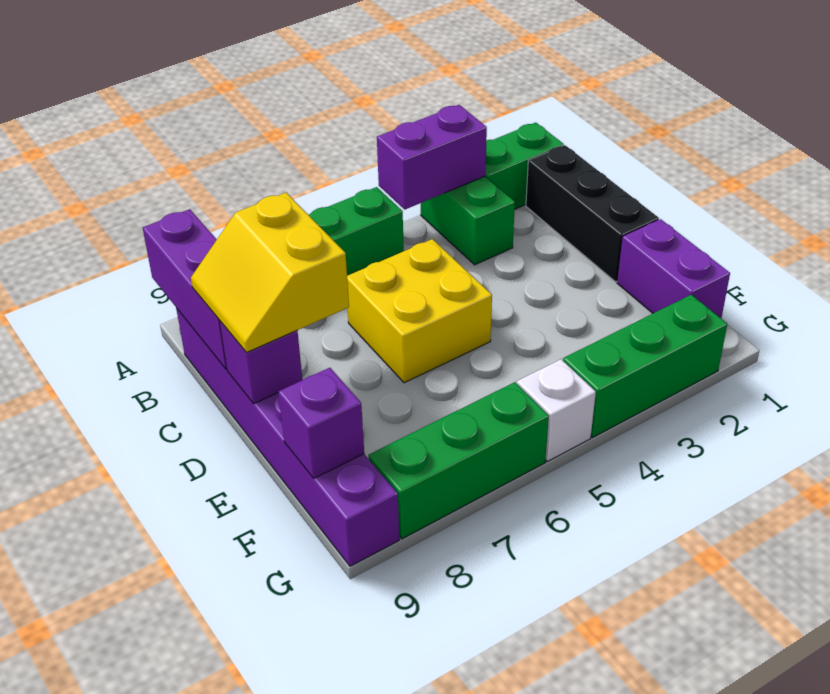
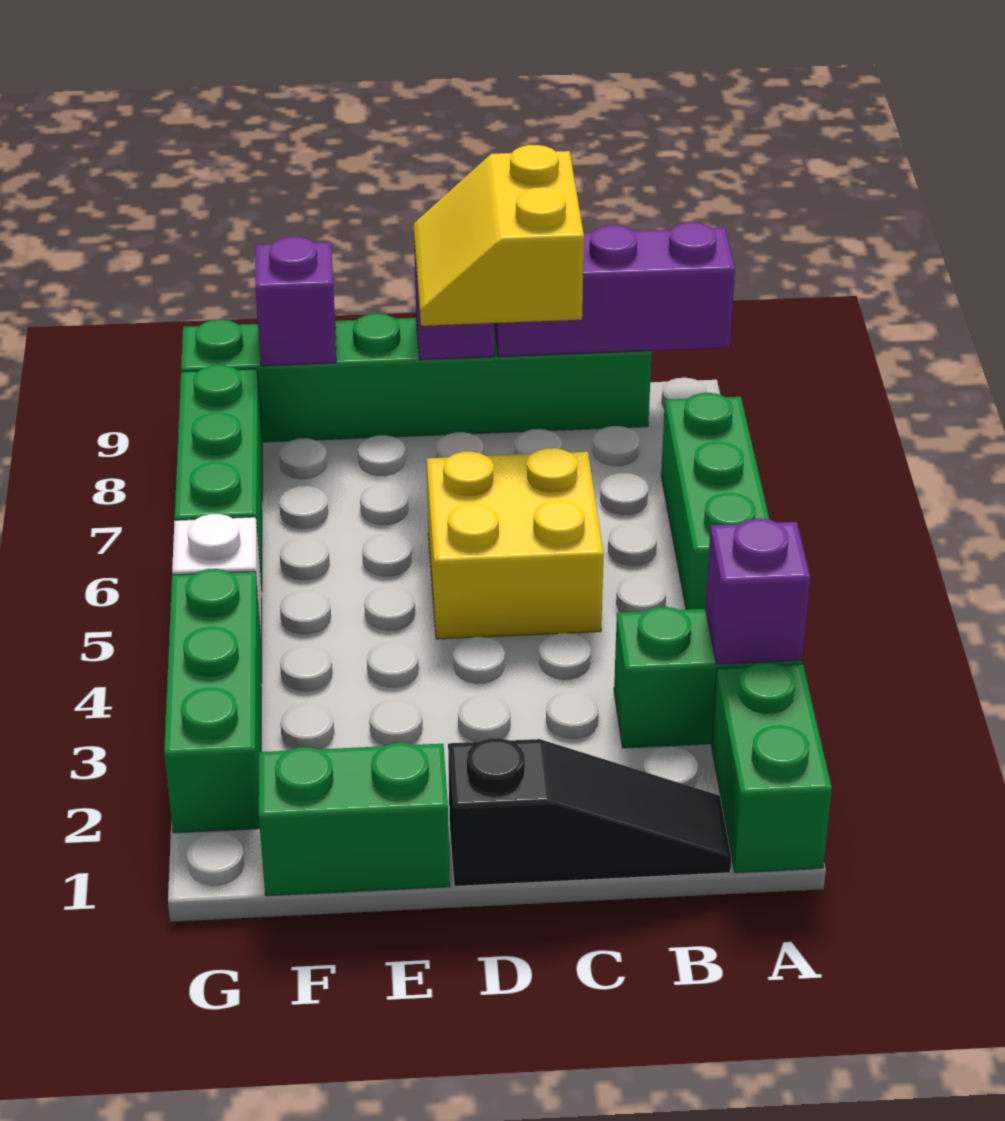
purple brick A3:A4 level 2 -> purple brick A3 level 2
black brick B1:D1 level 1 -> black slope B1:D1 level 1 top D
purple brick B9:G9 level 1 -> green brick B9:G9 level 1
yellow slope C8:D9 level 3 top 8 -> yellow slope C8:D9 level 3 top C
purple brick E1:F1 level 1 -> green brick E1:F1 level 1

